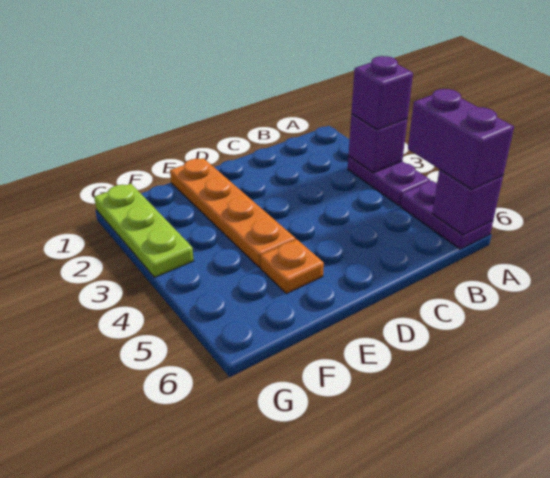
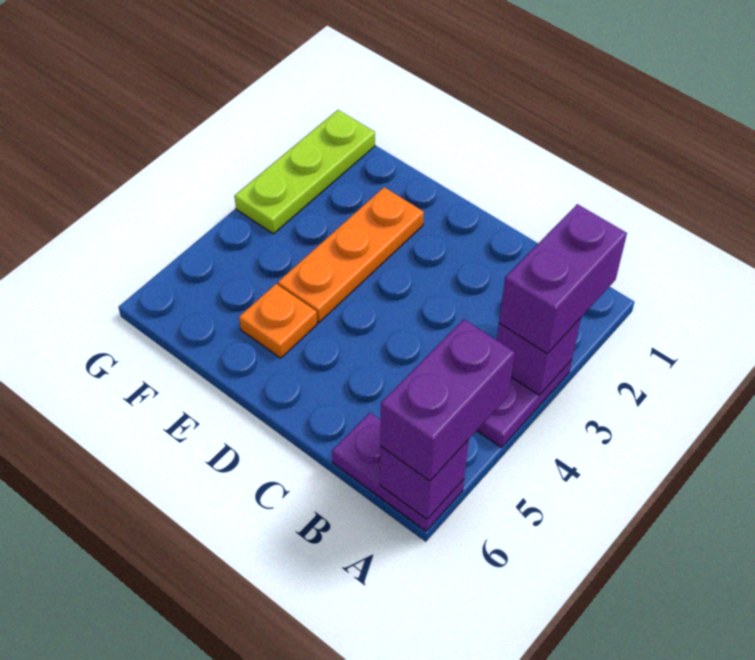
purple brick A3 level 3 -> purple brick A2:A3 level 3
purple plate A5:A6 level 1 -> purple plate A6:B6 level 1
orange plate E1:E4 level 1 -> orange plate E2:E4 level 1

